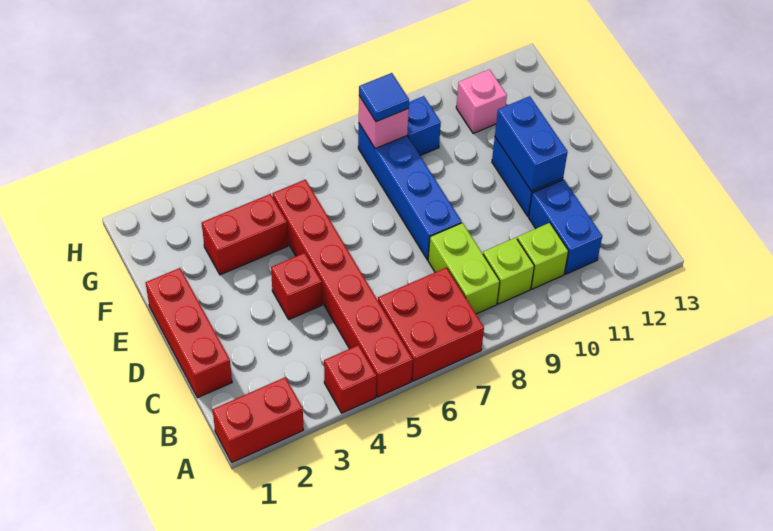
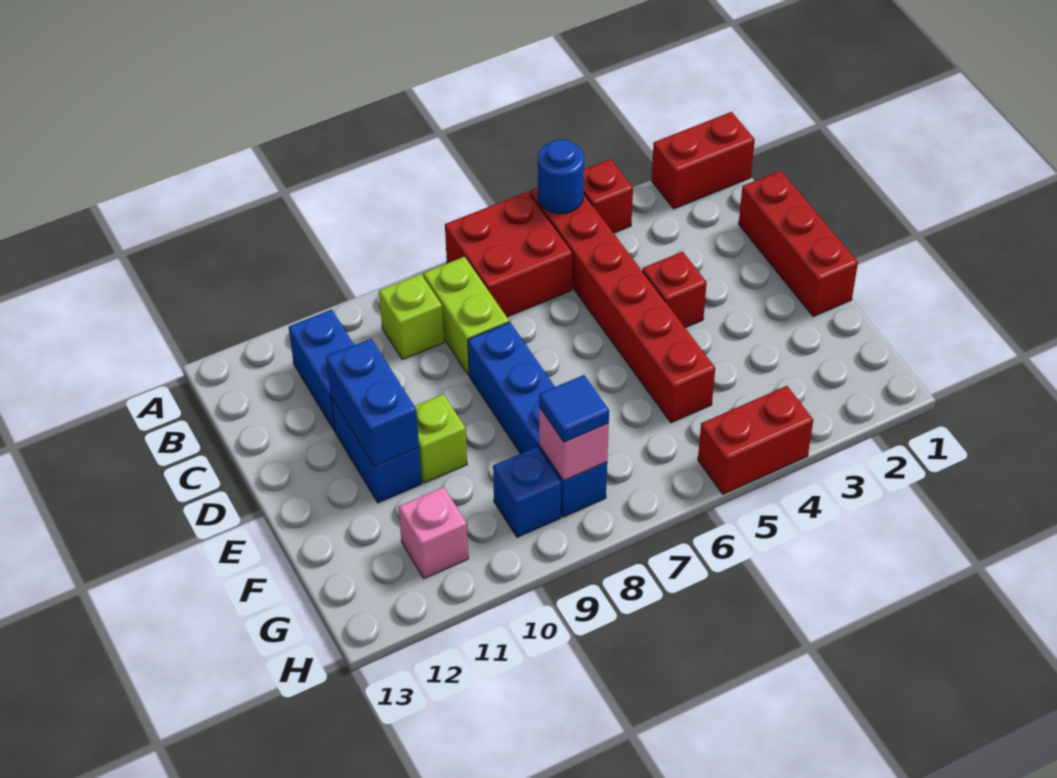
none -> blue round brick A5 level 2
lime brick B10 level 1 -> lime brick E10 level 1
red brick F3:F4 level 1 -> red brick H4:H5 level 1

